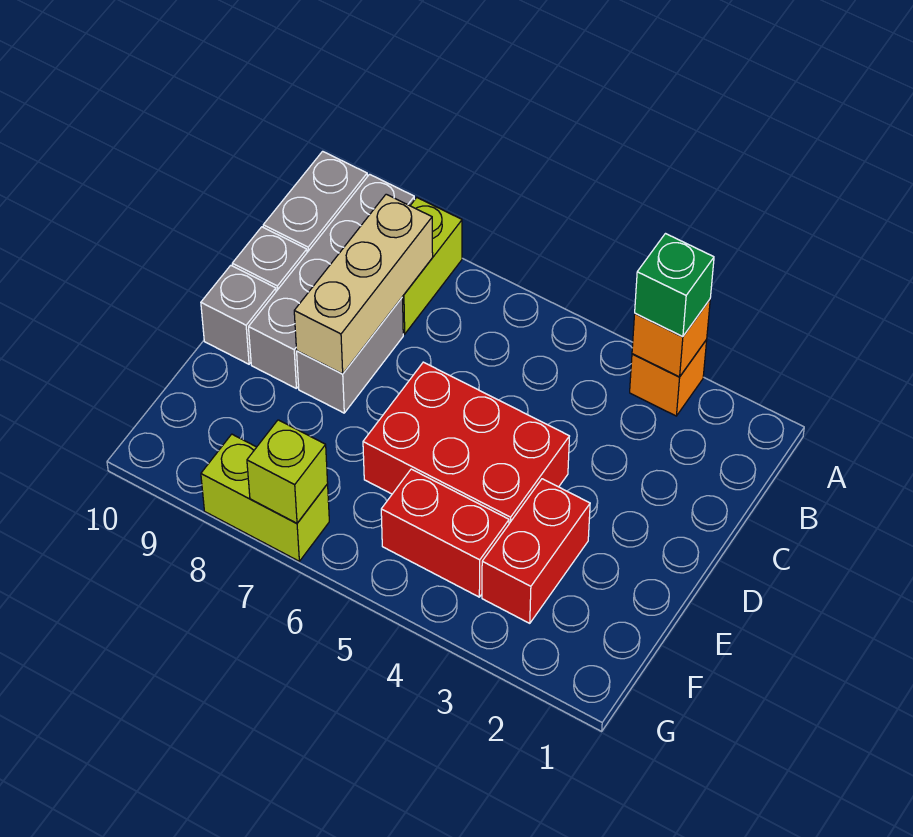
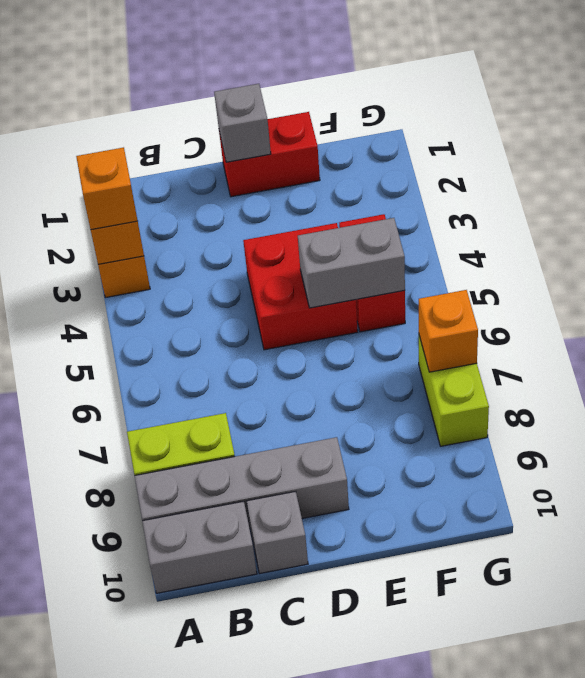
green brick A3 level 3 -> orange brick A3 level 3
tan brick B8:D8 level 2 -> none
grey brick C8:D8 level 1 -> grey brick E5:F5 level 2
red brick D4:E6 level 1 -> red brick D4:E5 level 1
grey brick D10 level 1 -> grey brick D1 level 2
red brick E3:F3 level 1 -> red brick D1:E1 level 1
lime brick G7 level 2 -> orange brick G7 level 2

